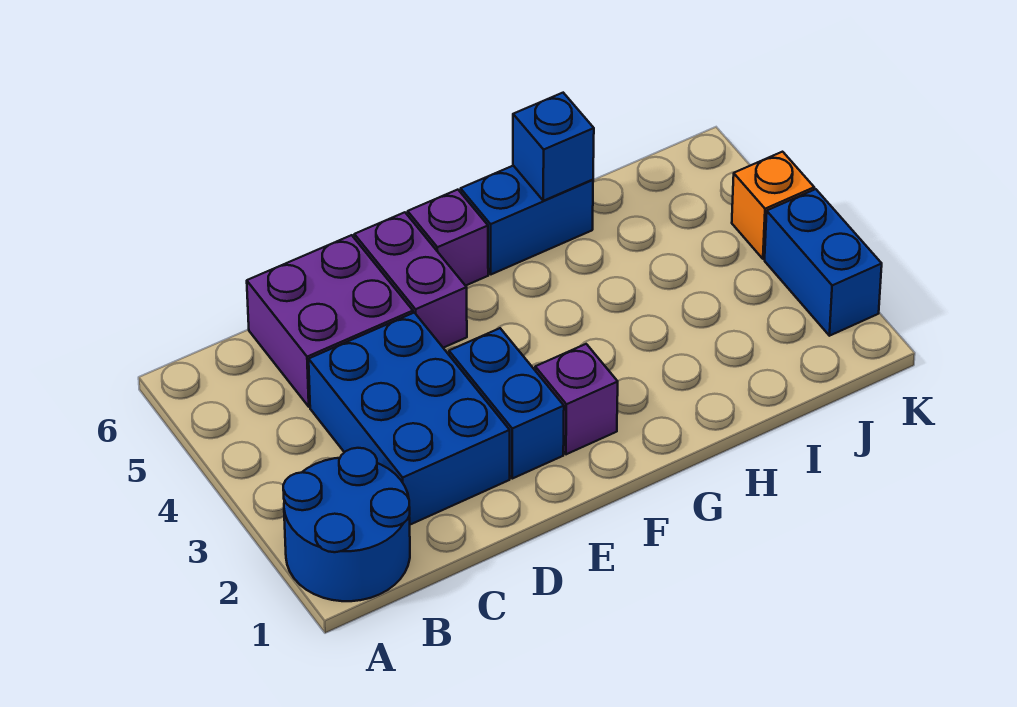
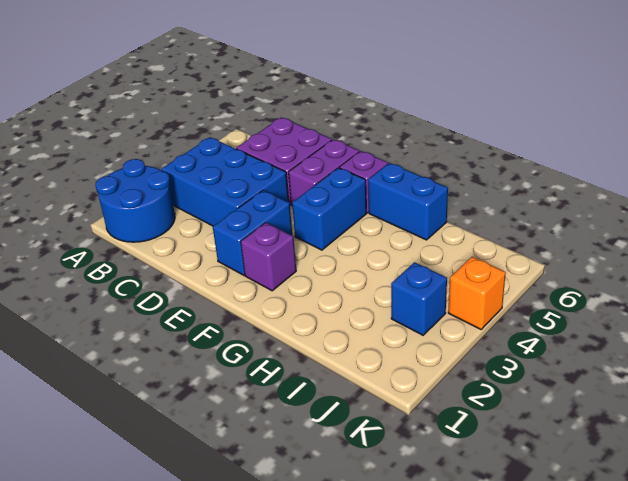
blue brick C2:D4 level 1 -> blue brick B3:D4 level 1
blue brick H6 level 2 -> blue brick J3 level 1
blue brick K2:K3 level 1 -> blue brick F4:F5 level 1

